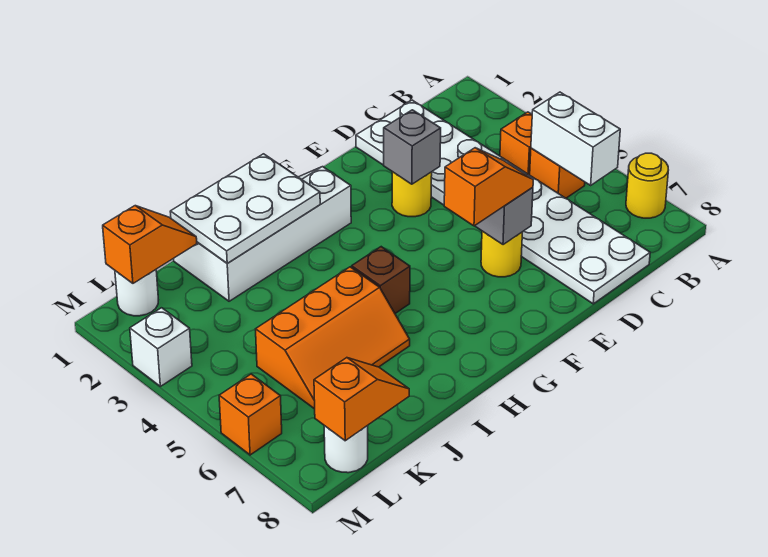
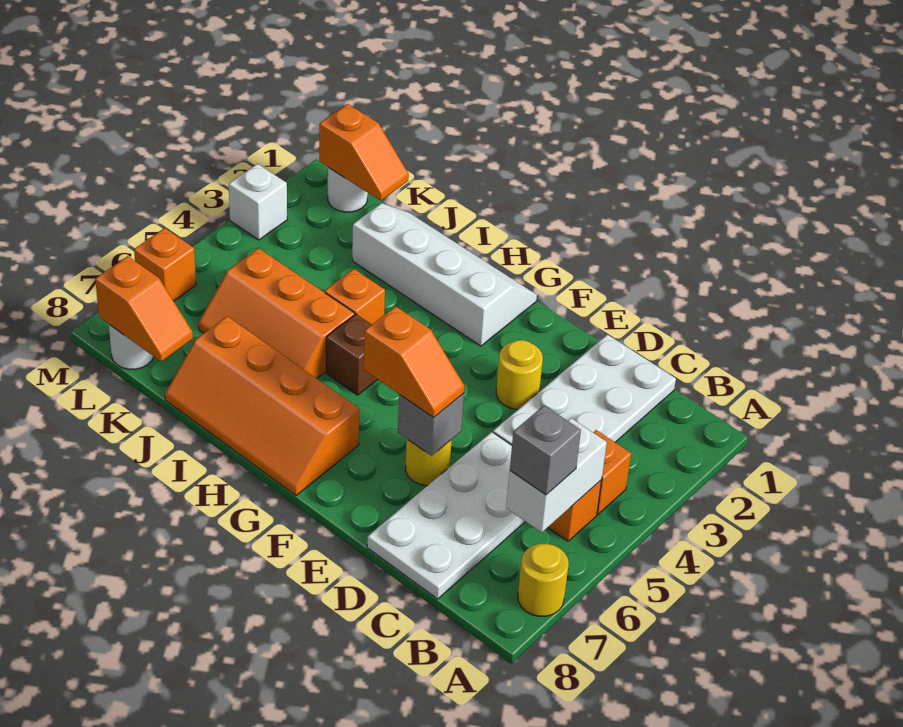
grey brick E3 level 2 -> grey brick B6 level 3
none -> orange slope G7:J8 level 1 top 7
white plate H1:J2 level 2 -> none
none -> orange brick I4 level 1

